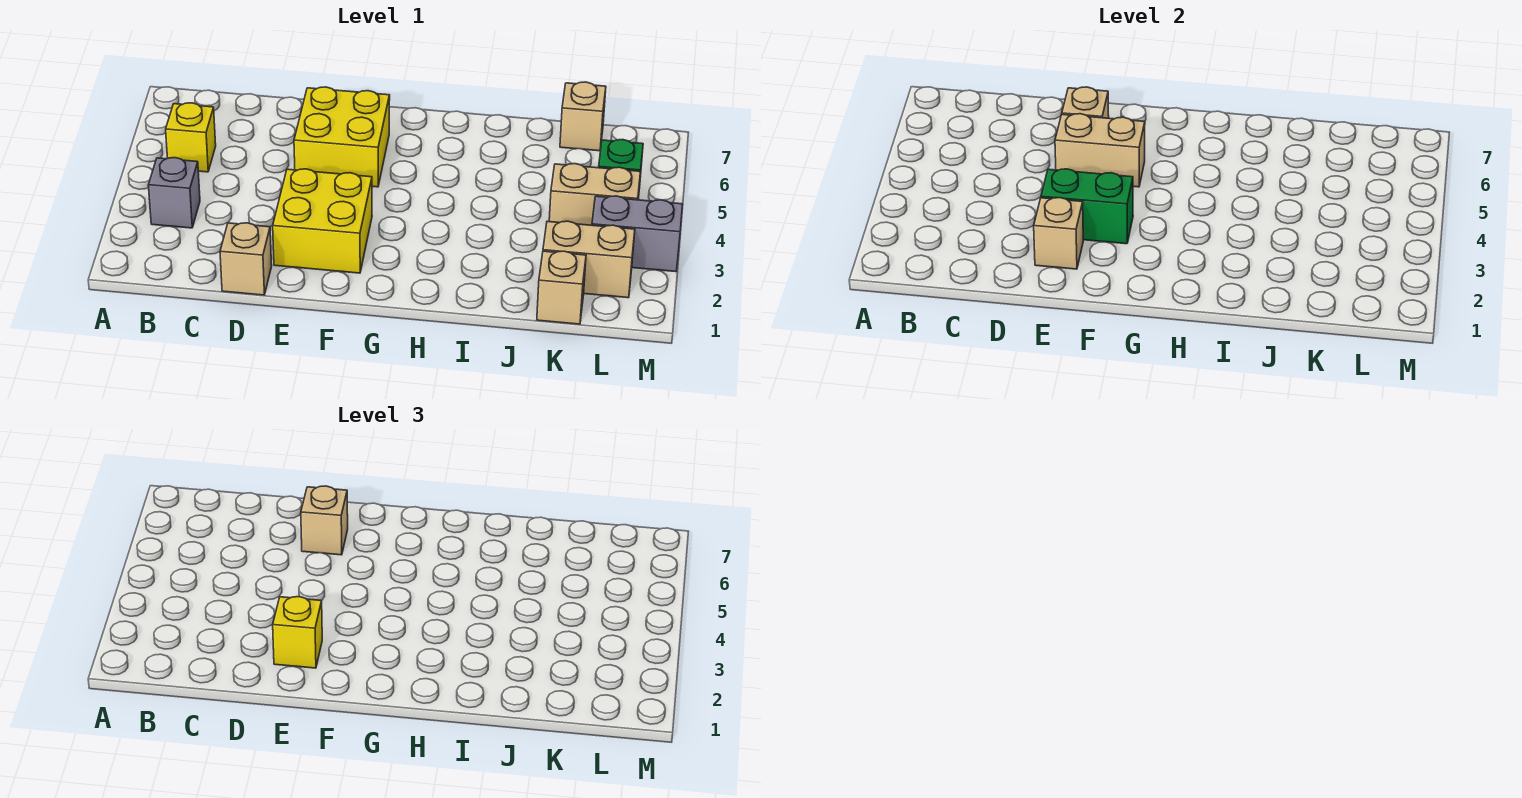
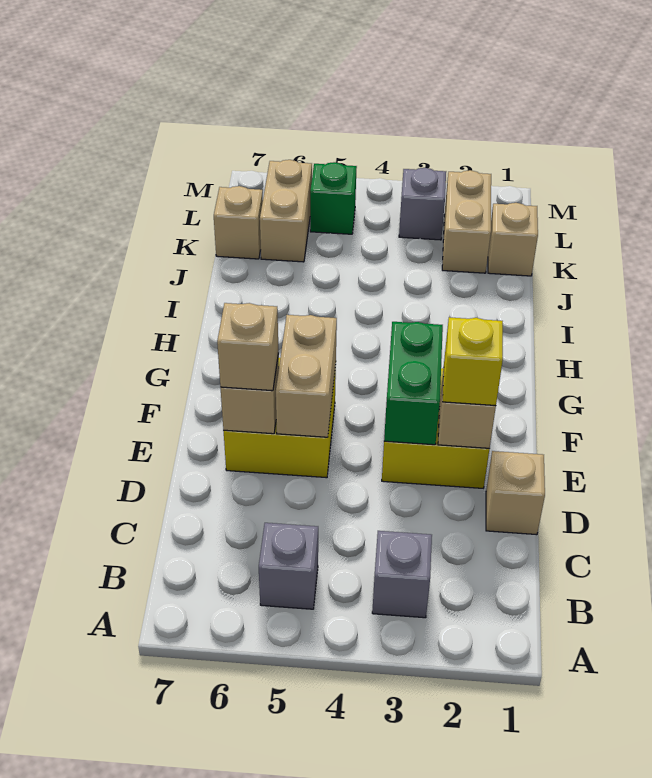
yellow brick B5 level 1 -> grey brick B5 level 1
tan brick K4:L4 level 1 -> tan brick K6:L6 level 1
grey brick L3:M3 level 1 -> grey brick L3 level 1

